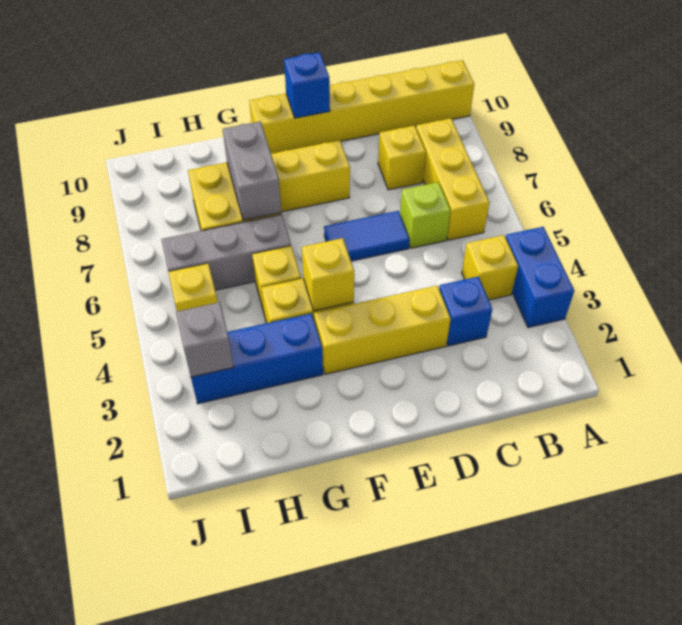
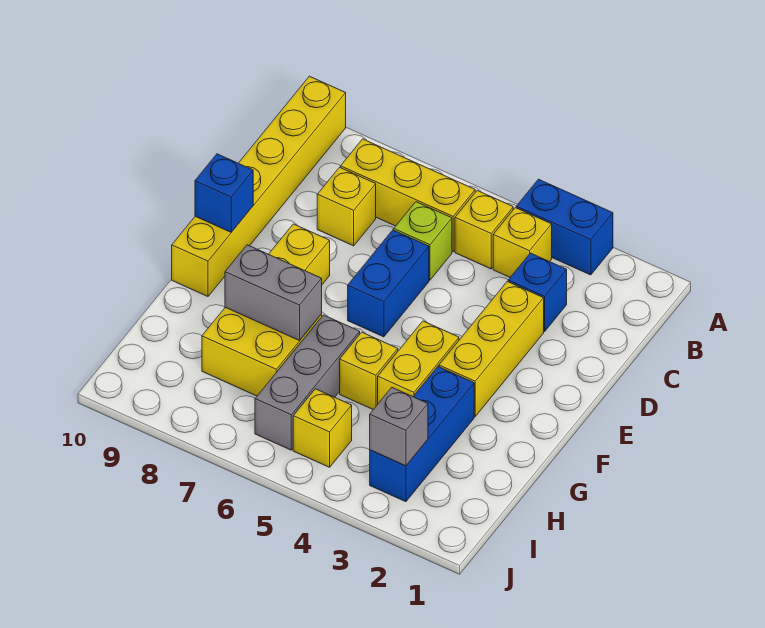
blue tile D6:E6 level 1 -> blue brick D6:E6 level 1
yellow brick F4 level 2 -> yellow brick B5 level 1

